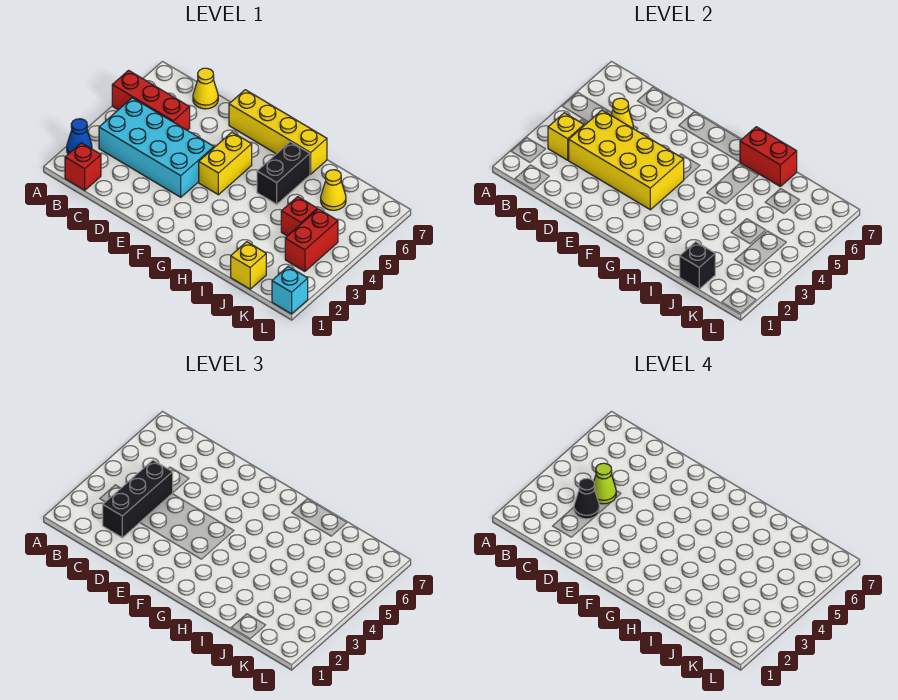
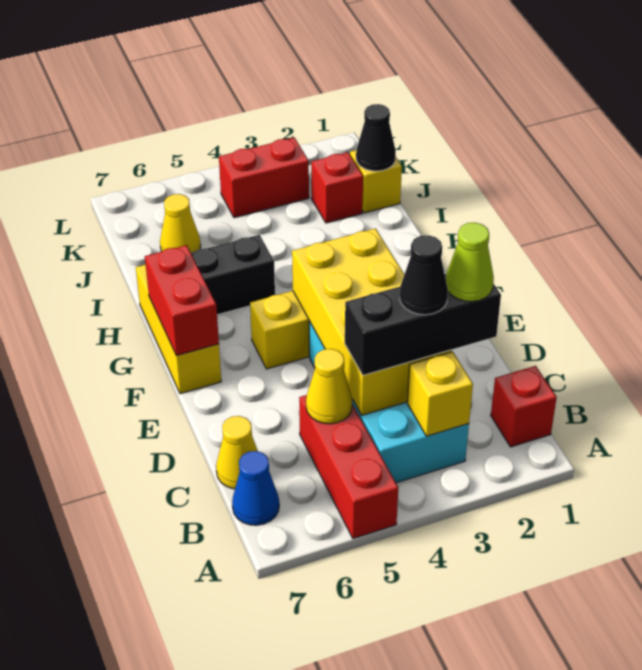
blue cone A2 level 1 -> blue cone B7 level 1
lime cone C4 level 4 -> lime cone C2 level 4
yellow brick E7:H7 level 1 -> yellow brick F7:H7 level 1
red brick H7:I7 level 2 -> red brick F7:G7 level 2
black brick J1 level 2 -> black cone J1 level 2
red brick J4 level 1 -> red brick J2 level 1
cyan brick L1 level 1 -> none

